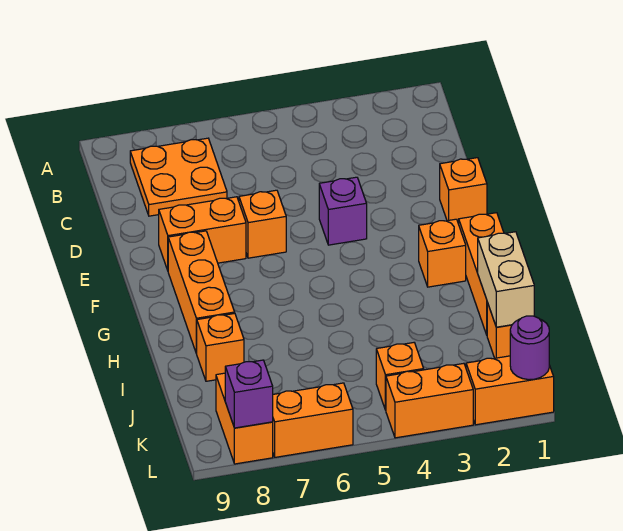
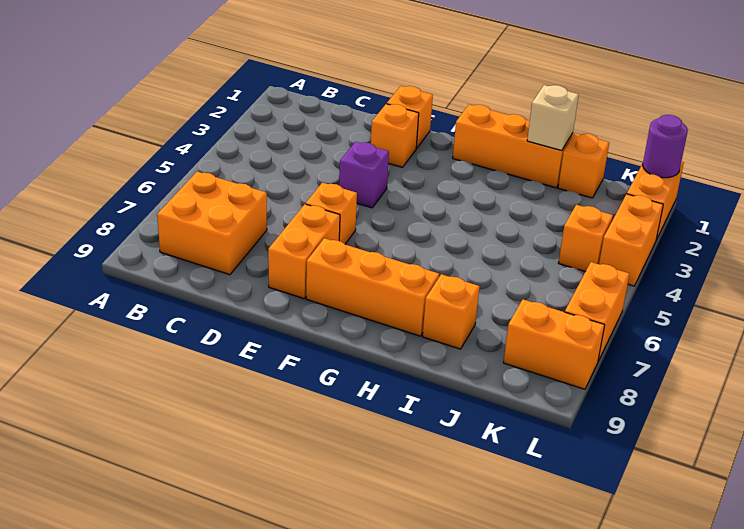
orange plate B7:C8 level 1 -> orange brick B7:C8 level 1
orange brick G2 level 1 -> orange brick E2 level 1
tan brick I1:J1 level 2 -> tan brick I1 level 2
purple brick L8 level 2 -> none

